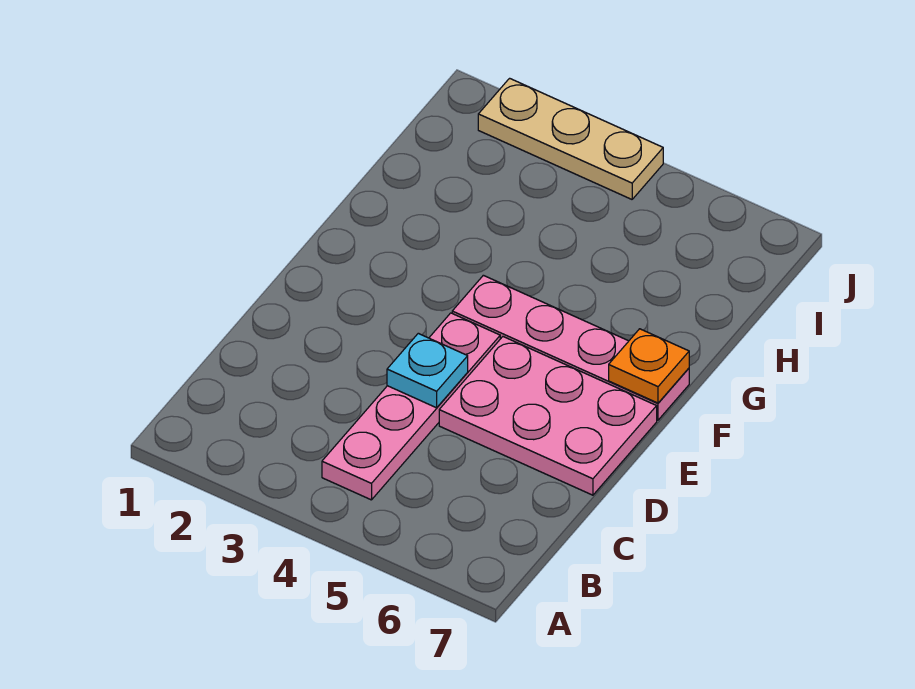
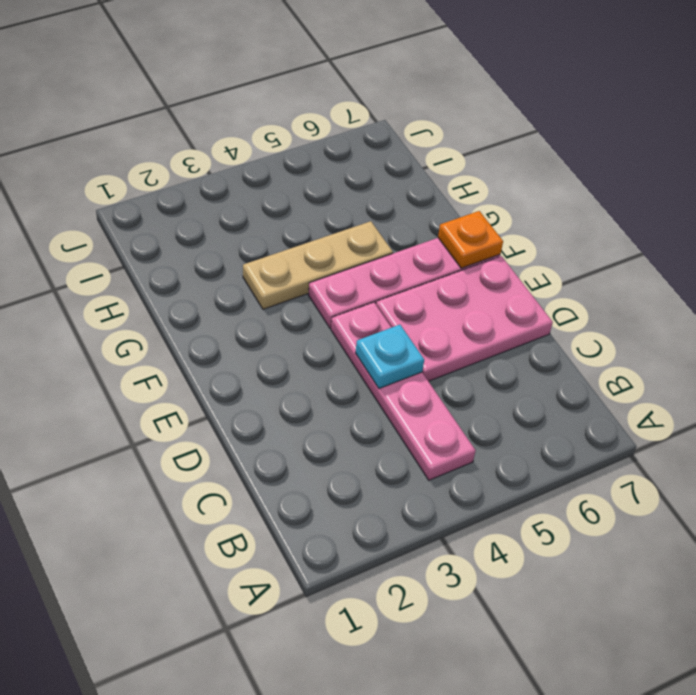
tan plate J2:J4 level 1 -> tan plate G3:G5 level 1

